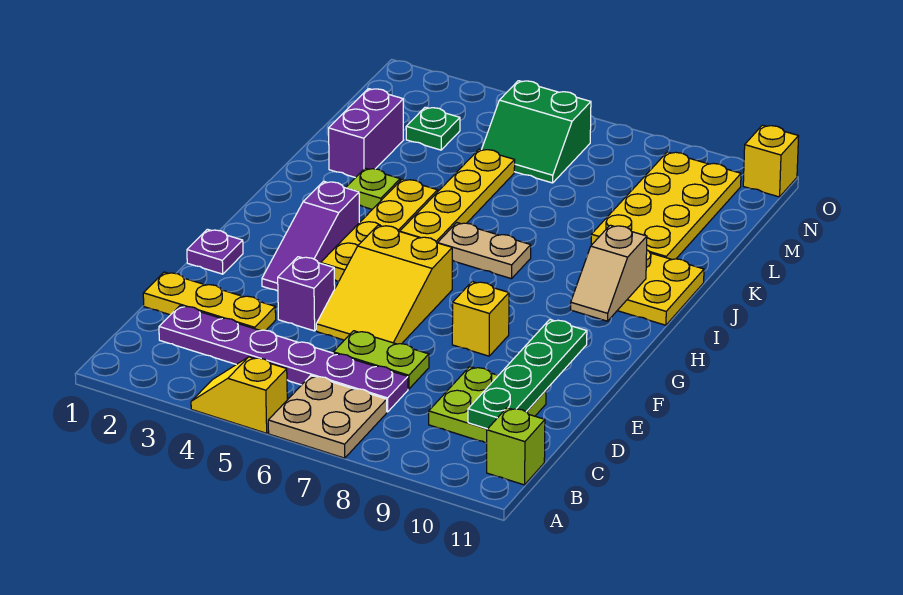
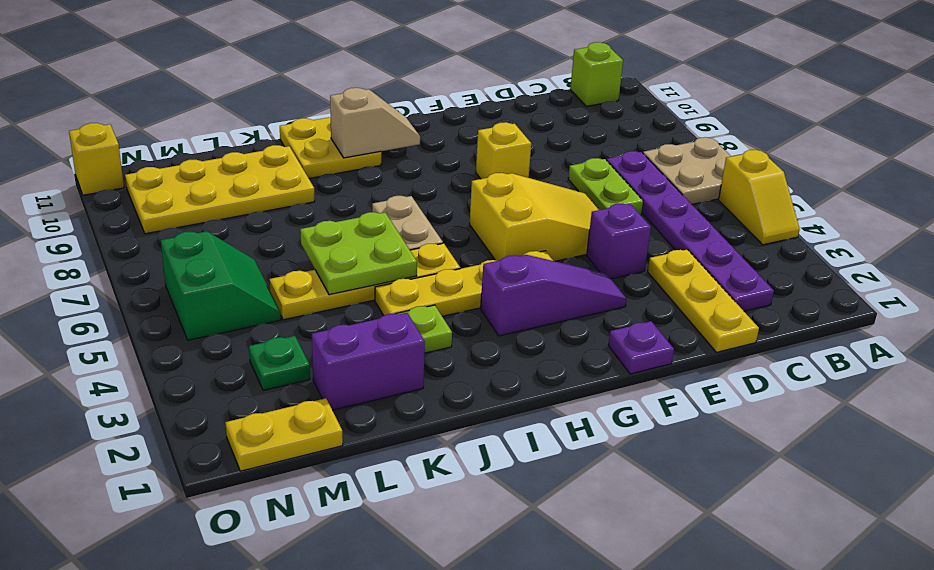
lime plate C9:D10 level 1 -> lime plate J5:K6 level 2
green plate C10:F10 level 2 -> none
none -> yellow plate M1:N1 level 1

